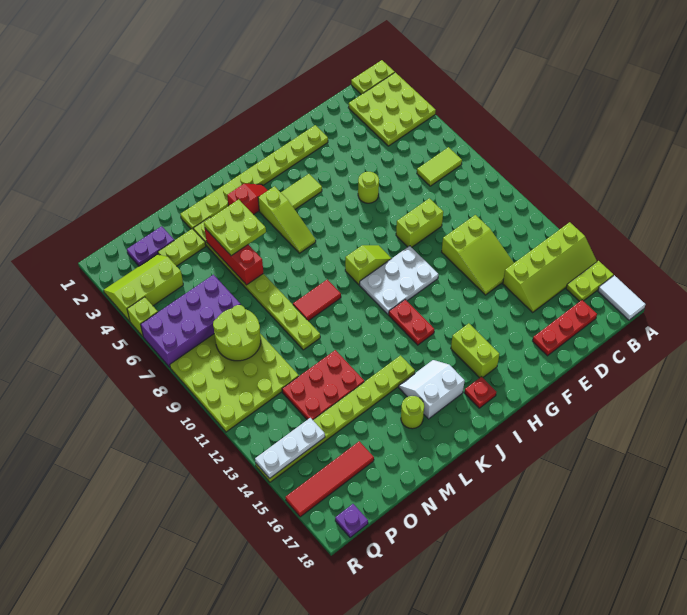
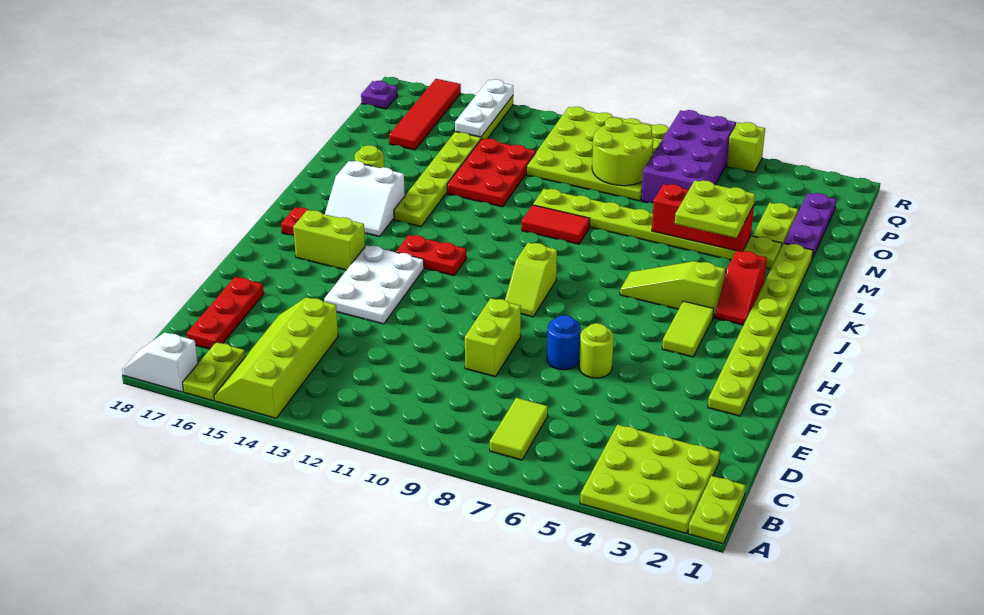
white tile A17:A18 level 1 -> white slope A17:A18 level 1 top 17
lime slope D11:E13 level 1 top 11 -> none
none -> blue round brick F7 level 1
white plate G10:I11 level 1 -> white plate F13:H14 level 1
white slope J15:K16 level 1 top 16 -> white slope J15:K16 level 1 top K
red tile K9:L9 level 1 -> red tile L9:L10 level 1
purple plate O2:P2 level 1 -> purple plate N2:P2 level 1
lime slope P3:R4 level 1 top 4 -> none

